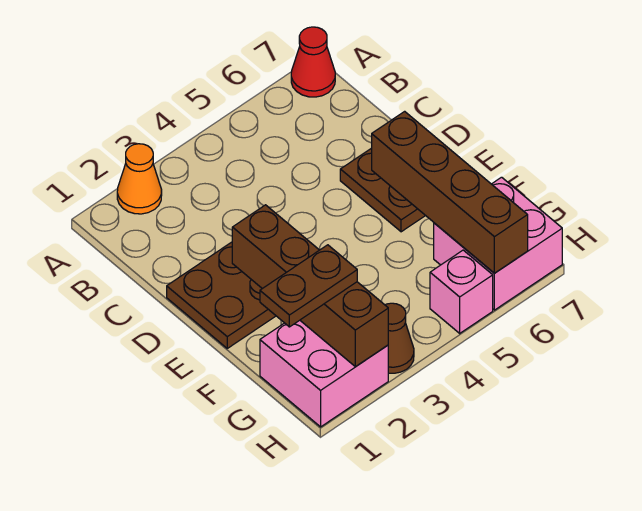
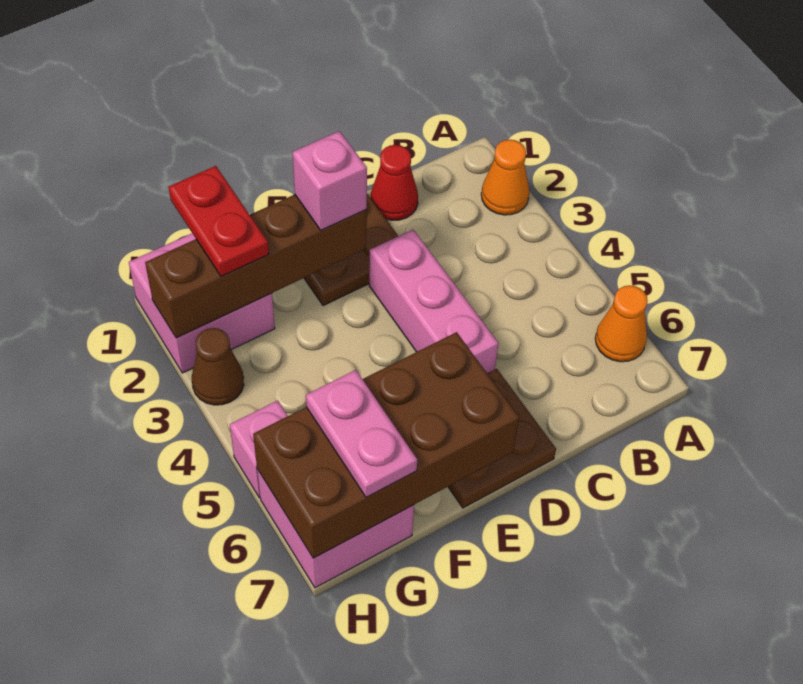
none -> orange cone A6 level 1
red cone A7 level 1 -> red cone C1 level 1
none -> pink brick D3:D5 level 1
none -> pink brick E2 level 3
brown brick E6:H6 level 2 -> brown brick E6:H7 level 2
brown plate G1:G2 level 3 -> red plate G1:G2 level 3
none -> pink plate G6:G7 level 3

